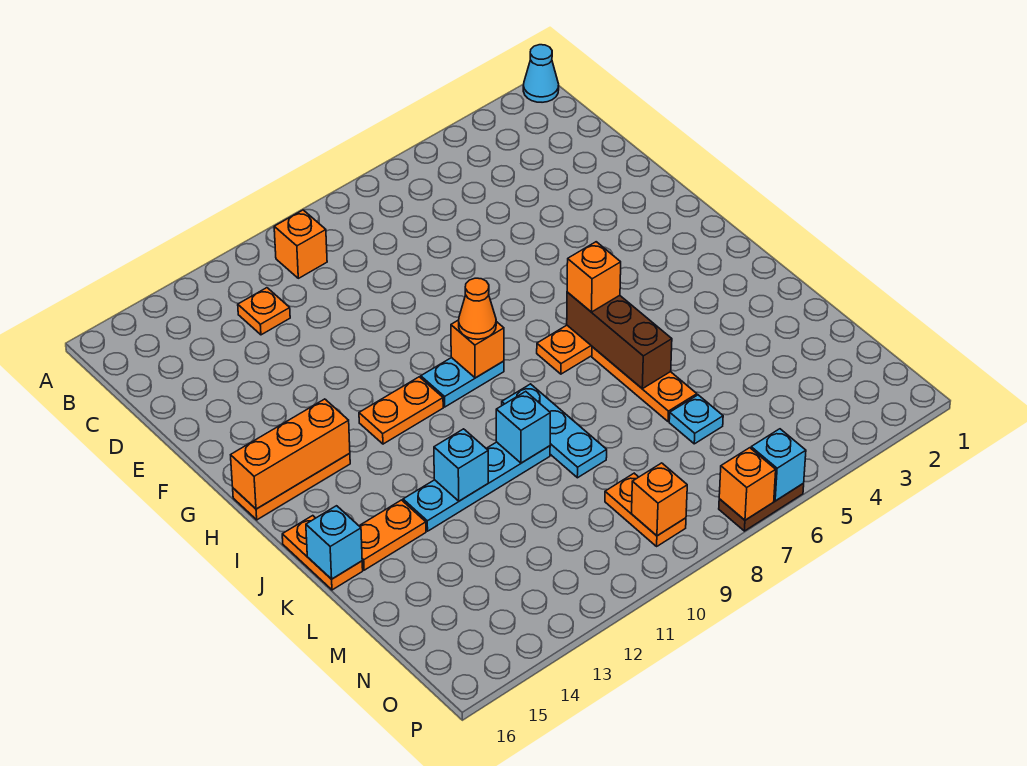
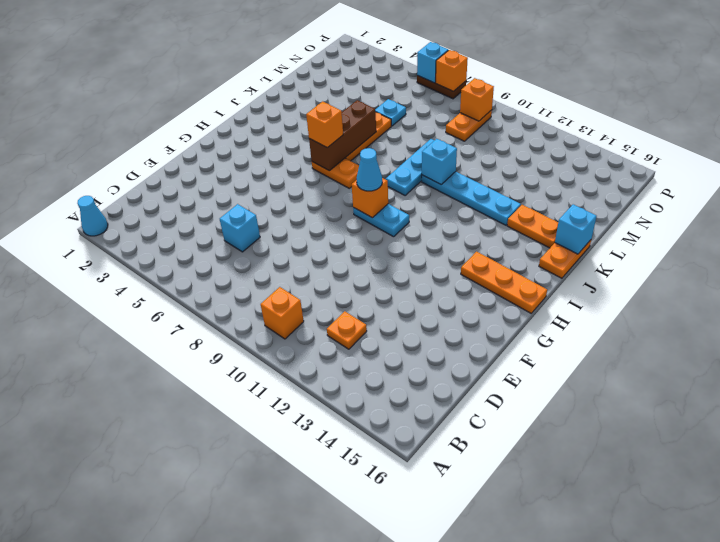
orange cone H9 level 3 -> cyan cone H9 level 3
orange plate H11:H12 level 1 -> none
orange brick H14:H16 level 2 -> none
cyan brick K12 level 2 -> cyan brick D6 level 1

